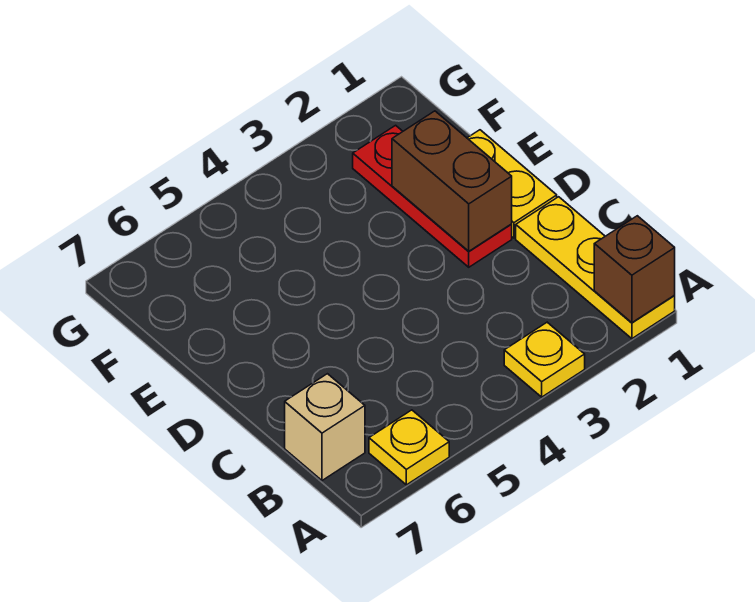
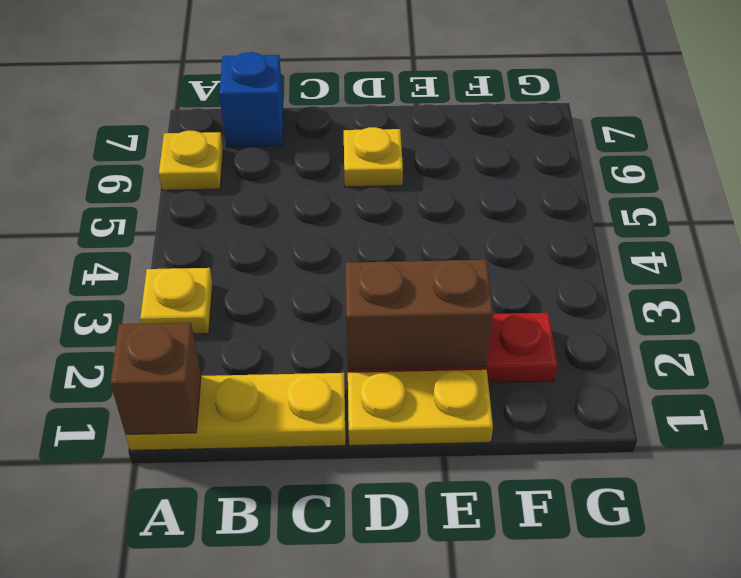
tan brick B7 level 1 -> blue brick B7 level 1
none -> yellow plate D6 level 1

